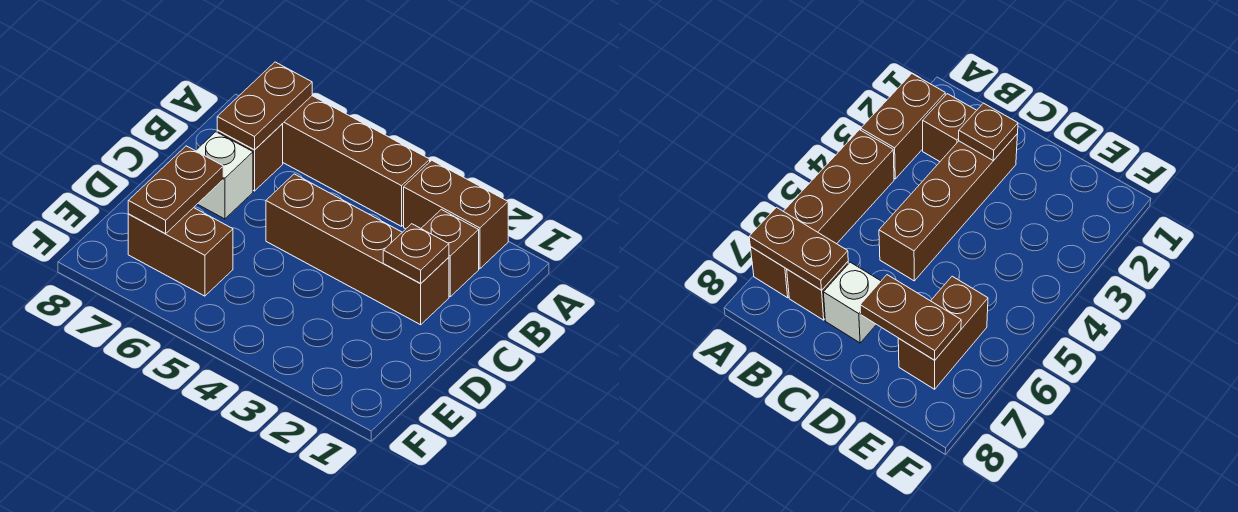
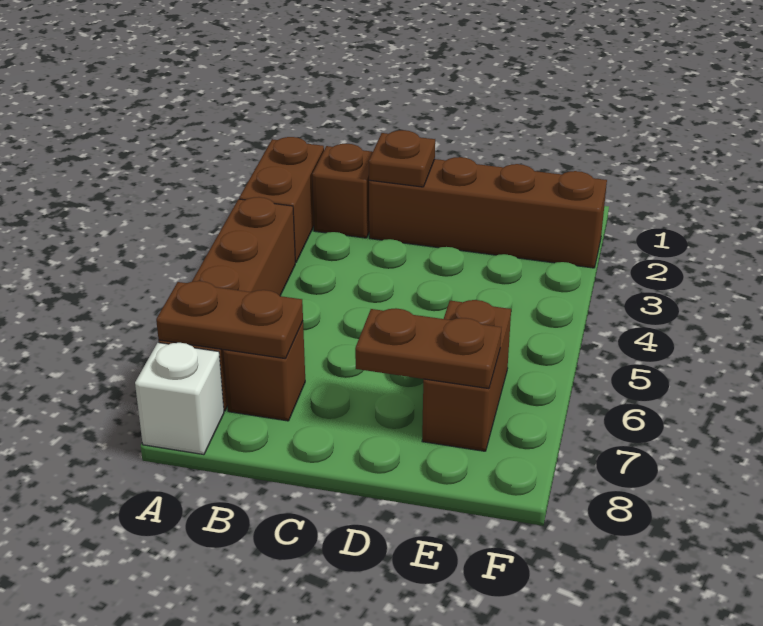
brown brick C2:C5 level 1 -> brown brick C2:F2 level 1
white brick C7 level 1 -> white brick A8 level 1

